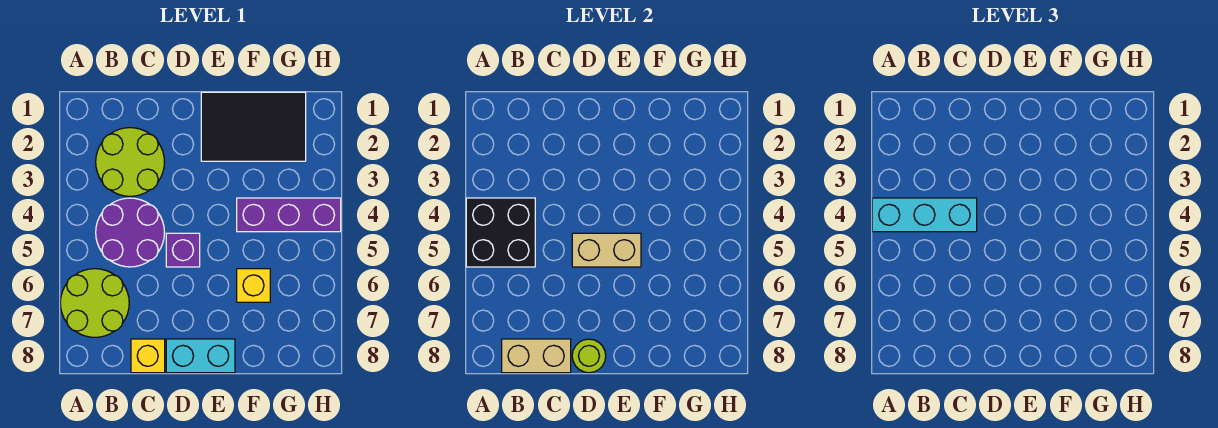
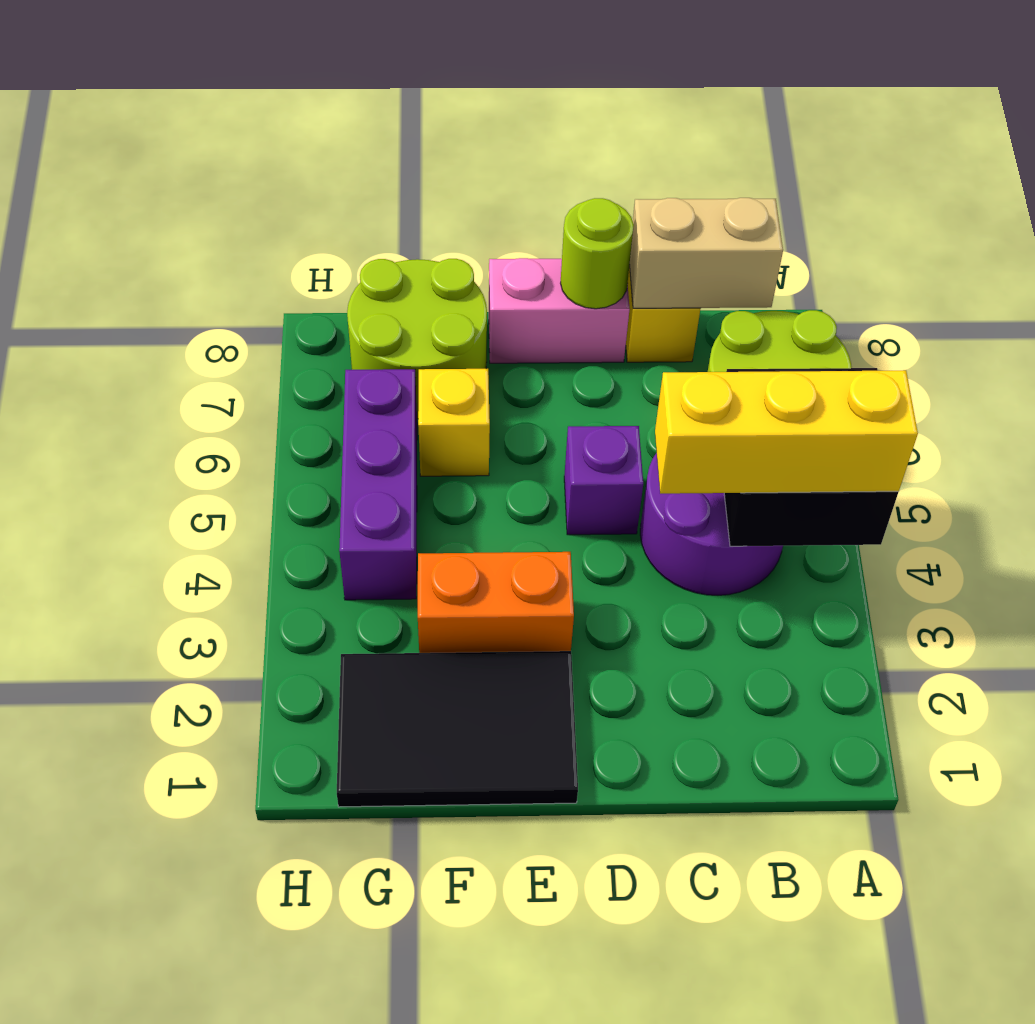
cyan brick A4:C4 level 3 -> yellow brick A4:C4 level 3
lime round brick B2:C3 level 1 -> lime round brick F7:G8 level 1
tan brick D5:E5 level 2 -> none
cyan brick D8:E8 level 1 -> pink brick D8:E8 level 1
none -> orange brick E3:F3 level 1
purple brick F4:H4 level 1 -> purple brick G4:G6 level 1

